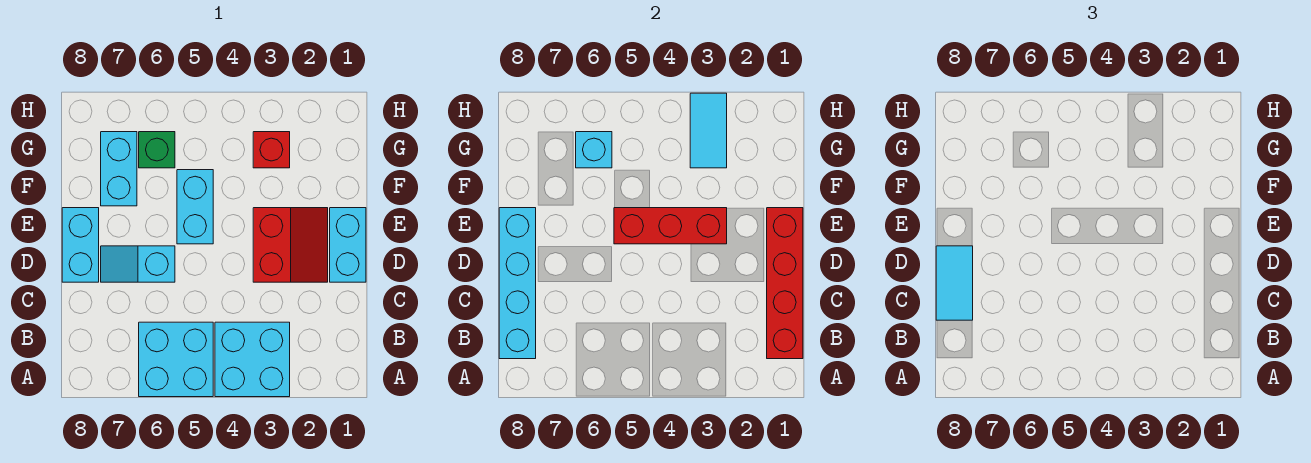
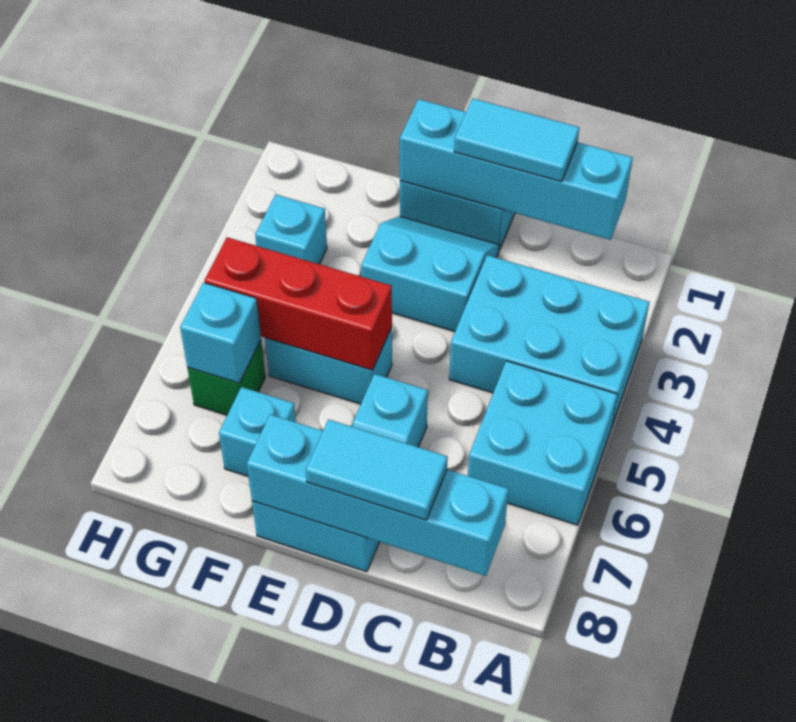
cyan brick A3:B4 level 1 -> cyan brick A3:C4 level 1
red brick B1:E1 level 2 -> cyan brick B1:E1 level 2
red slope D2:E3 level 1 top 3 -> cyan slope D2:E3 level 1 top 3
red brick E3:E5 level 2 -> red brick E5:G5 level 2
cyan brick F7:G7 level 1 -> cyan brick F7 level 1
red brick G3 level 1 -> cyan brick G3 level 1
cyan tile G3:H3 level 2 -> cyan tile C1:D1 level 3

